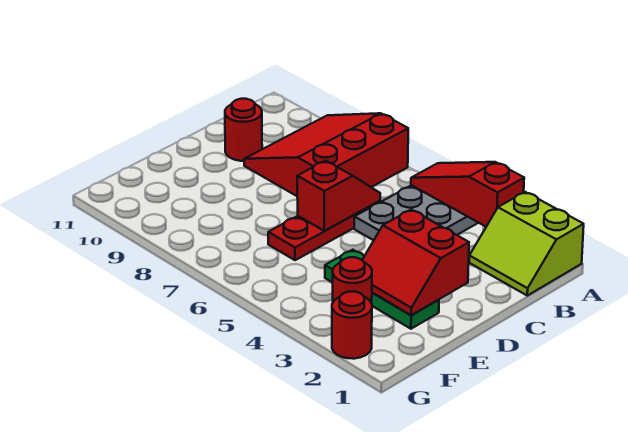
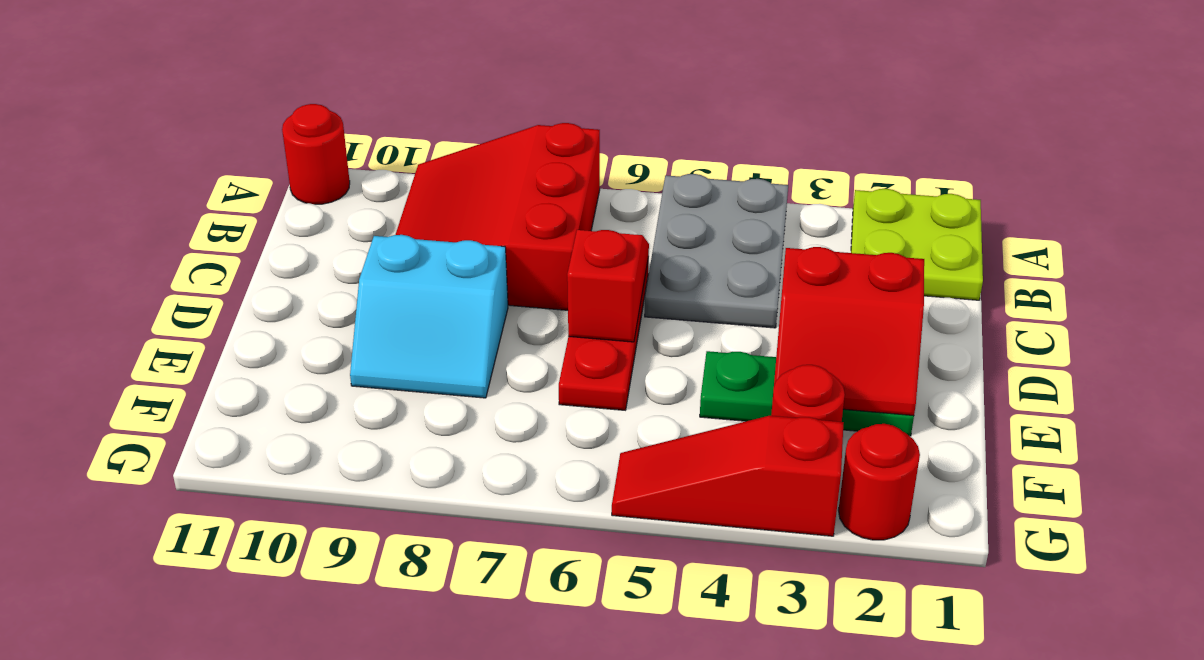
lime slope A1:B2 level 1 top A -> lime plate A1:B2 level 1
red slope A3:A5 level 2 top 3 -> red slope G3:G5 level 1 top 3
red round brick C10 level 1 -> red round brick A11 level 1
none -> cyan slope D8:E9 level 1 top D

